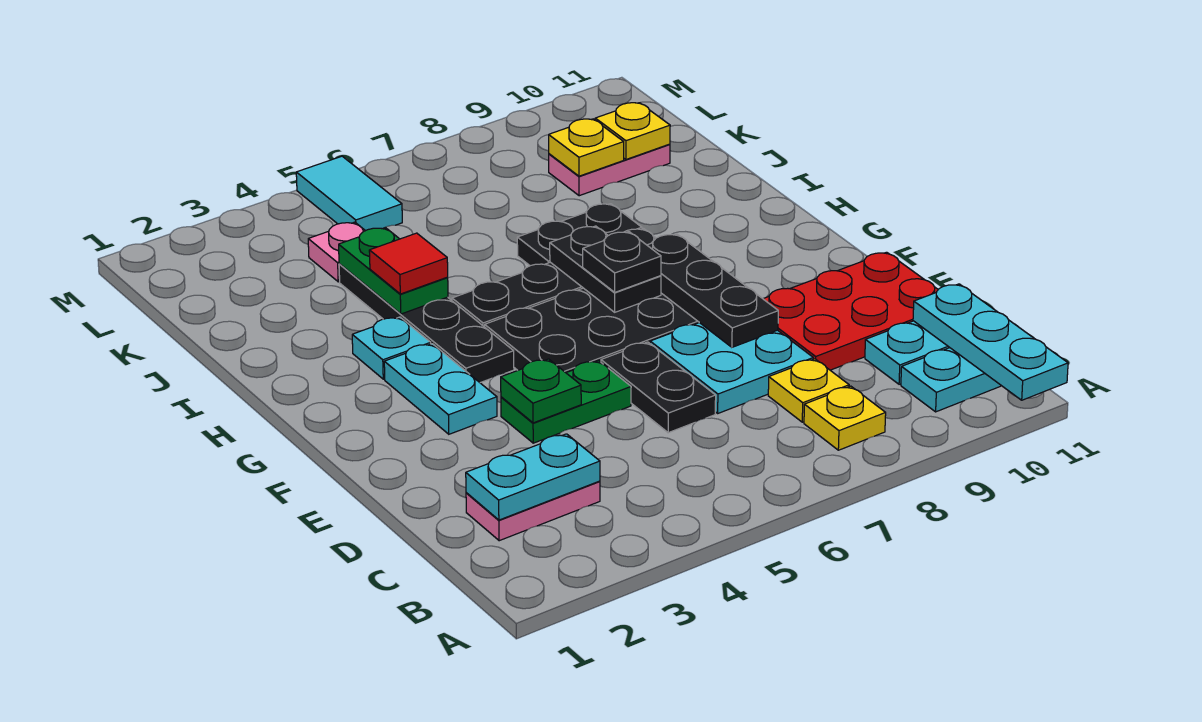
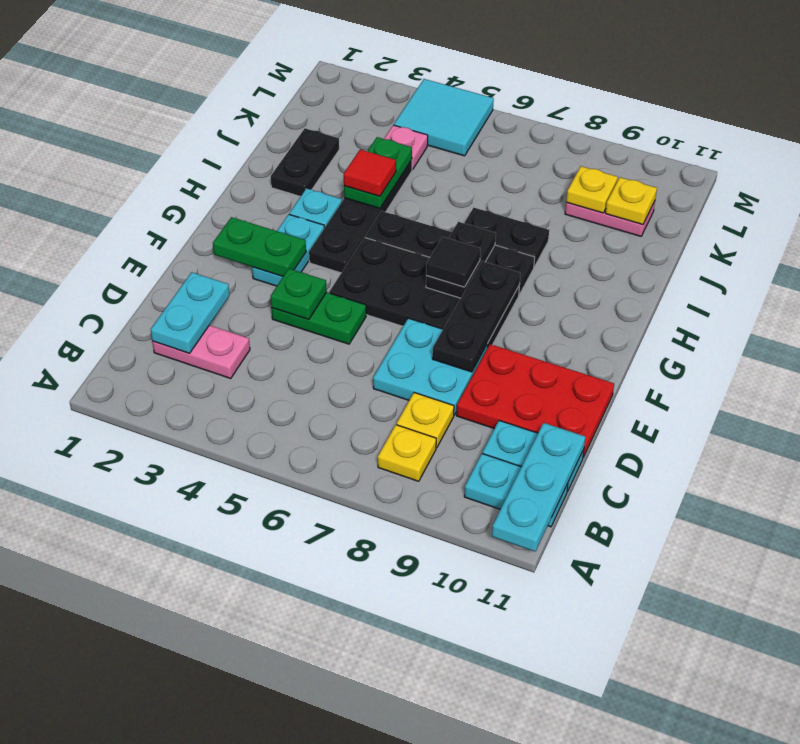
cyan plate C2:C3 level 2 -> cyan plate C2:D2 level 2
black plate D6:E6 level 1 -> black plate I2:J2 level 1
none -> green plate F2:F3 level 2
black plate G7 level 3 -> black tile G7 level 3
cyan tile L5:M5 level 1 -> cyan tile L4:M5 level 1

